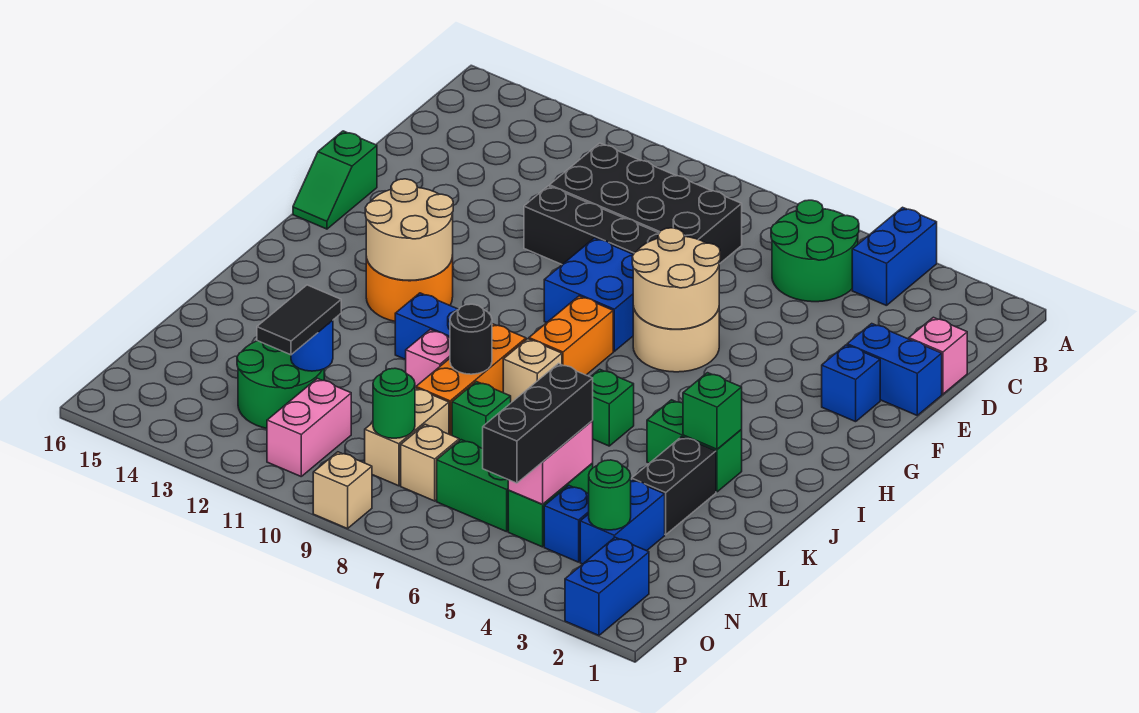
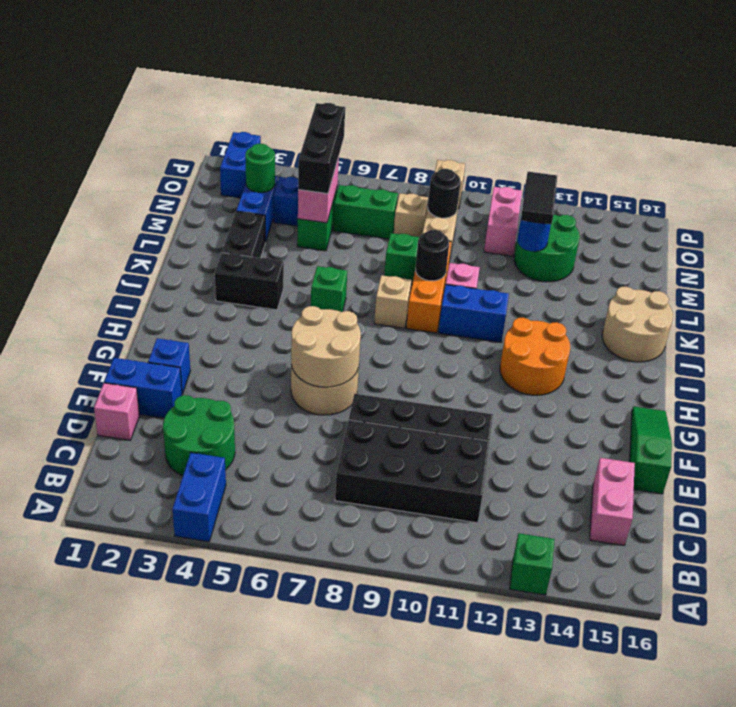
green round brick B5:C6 level 1 -> green round brick C3:D4 level 1
none -> pink brick C15:D15 level 1
blue brick F8:G9 level 1 -> none
green slope F16:G16 level 1 top F -> green slope E16:G16 level 1 top E
orange brick H8:I8 level 1 -> none
tan round brick H12:I13 level 2 -> tan round brick J15:K16 level 1
green brick J3:J4 level 1 -> black brick J3:J4 level 1
green brick J3 level 2 -> green brick A13 level 1
green round brick N9 level 2 -> black round brick N9 level 2

